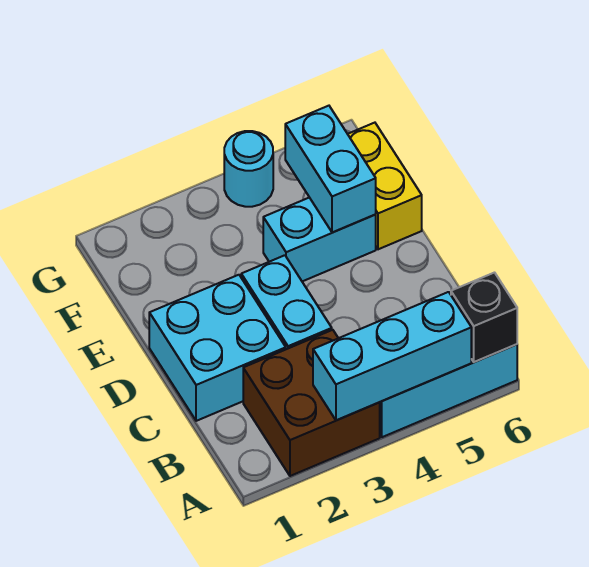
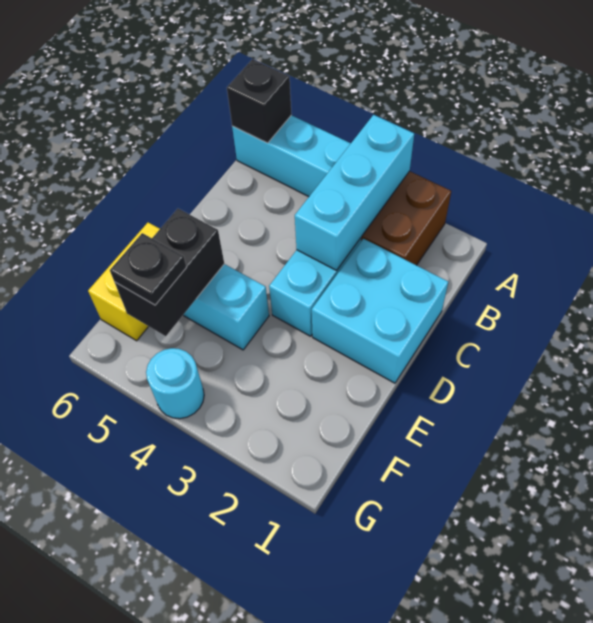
cyan brick A3:A5 level 2 -> cyan brick A3:C3 level 2
cyan brick E5:F5 level 2 -> black brick E5:F5 level 2
none -> black plate F5 level 3

